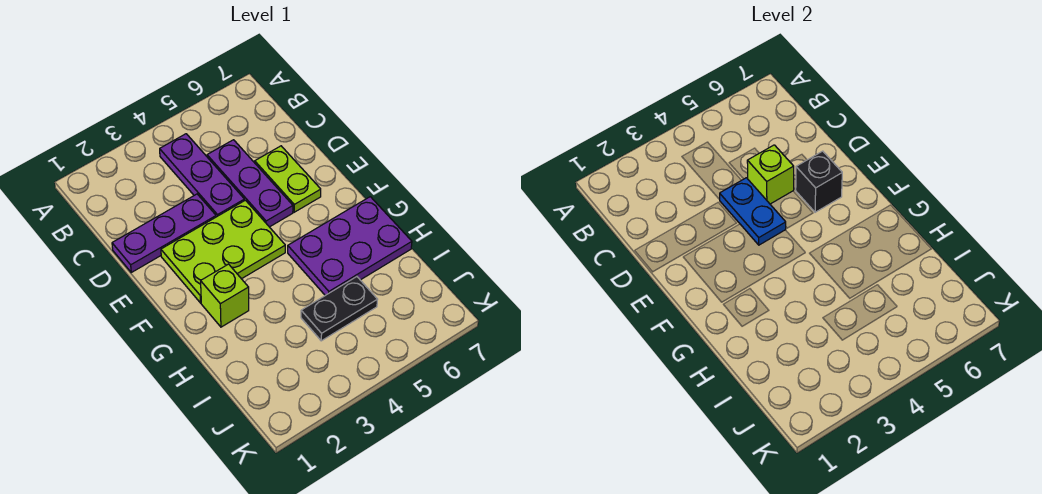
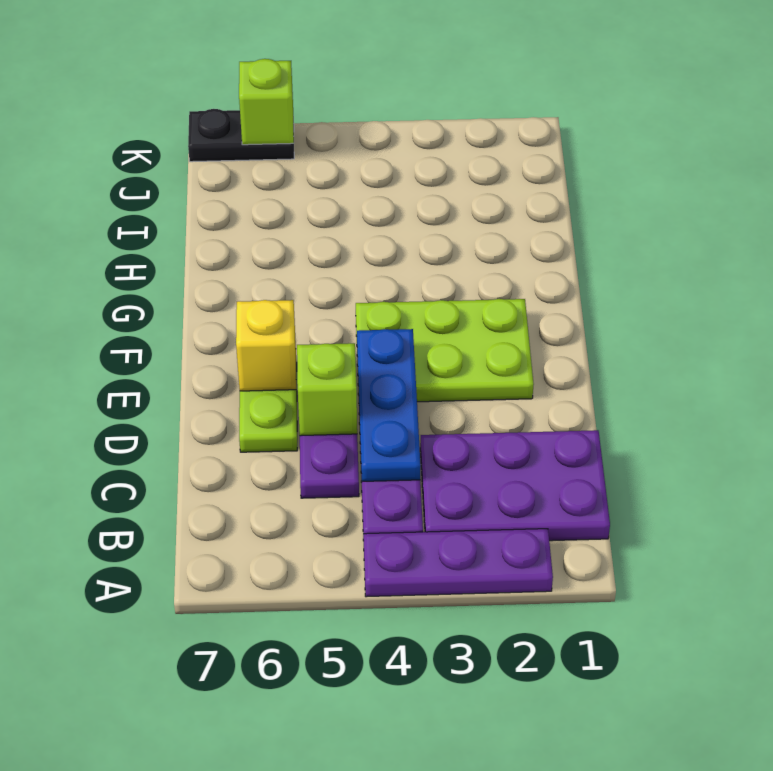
purple plate D1:D3 level 1 -> purple plate A2:A4 level 1
blue plate D4:E4 level 2 -> blue plate C4:E4 level 2
black brick E6 level 2 -> yellow brick E6 level 2
lime brick G2 level 1 -> lime brick K6 level 2
purple plate G5:H7 level 1 -> purple plate B1:C3 level 1
black plate I4:I5 level 1 -> black plate K6:K7 level 1

